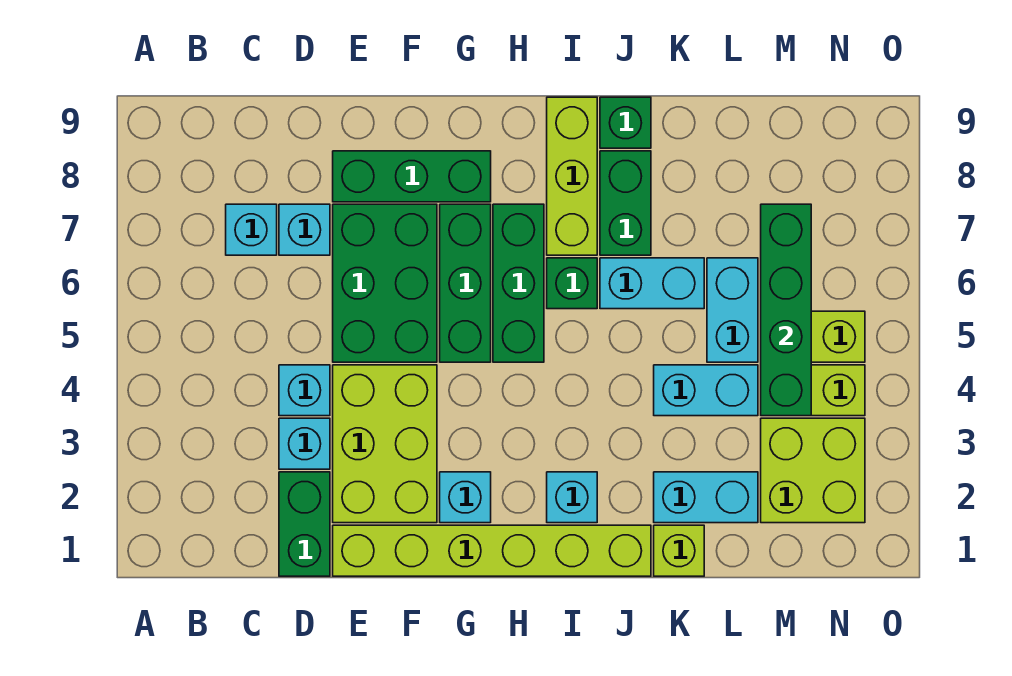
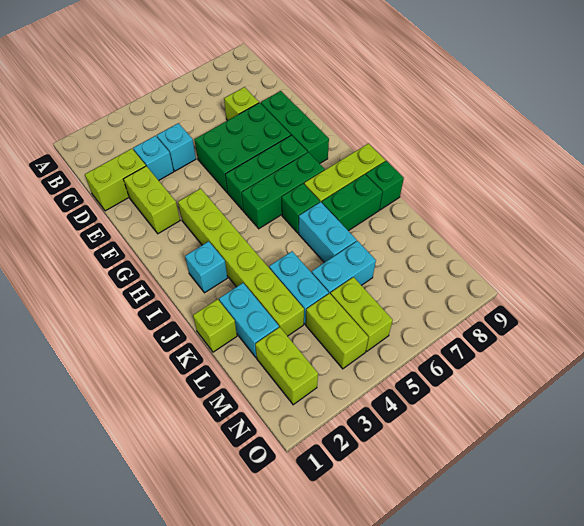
cyan brick C7 level 1 -> none
green brick D1:D2 level 1 -> lime brick D1:D2 level 1
cyan brick D7 level 1 -> lime brick D7 level 1
lime brick E1:J1 level 1 -> lime brick G3:L3 level 1
lime brick E2:F4 level 1 -> lime brick E2:F2 level 1
cyan brick G2 level 1 -> none
lime brick M2:N3 level 1 -> lime brick M2:N2 level 1
green brick M4:M7 level 2 -> none

